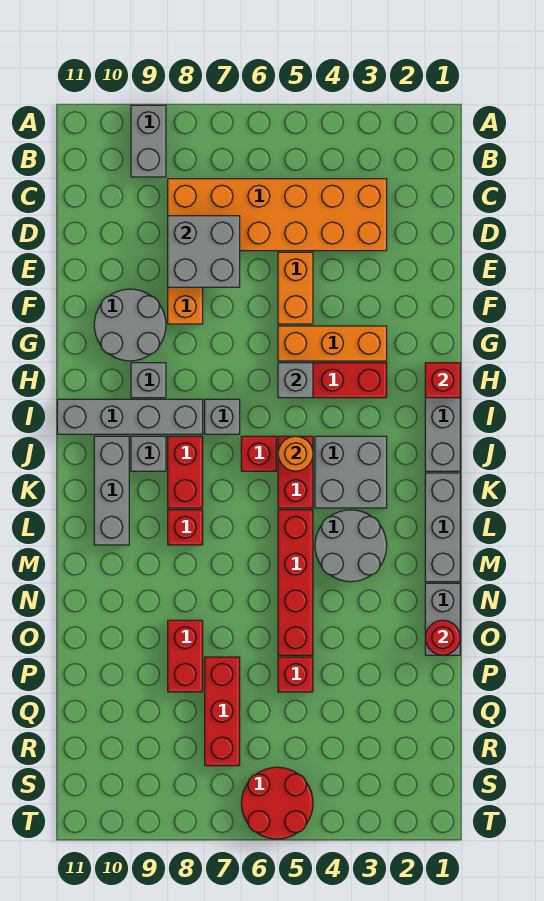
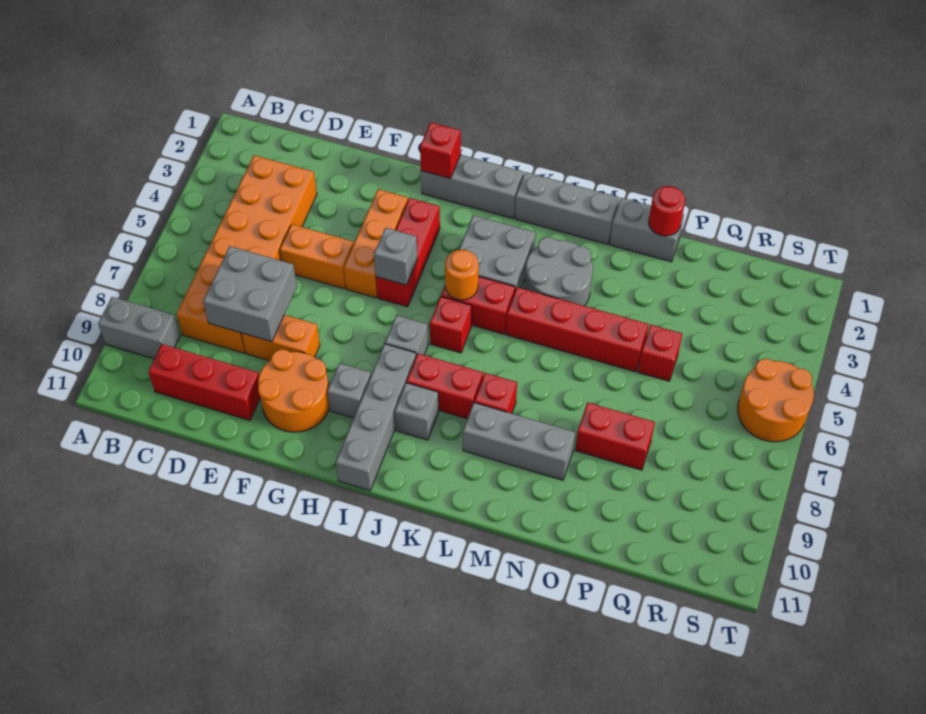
grey round brick F9:G10 level 1 -> orange round brick F9:G10 level 1
grey brick J10:L10 level 1 -> grey brick L9:N9 level 1
red brick P7:R7 level 1 -> red brick C10:E10 level 1
red round brick S5:T6 level 1 -> orange round brick S5:T6 level 1

